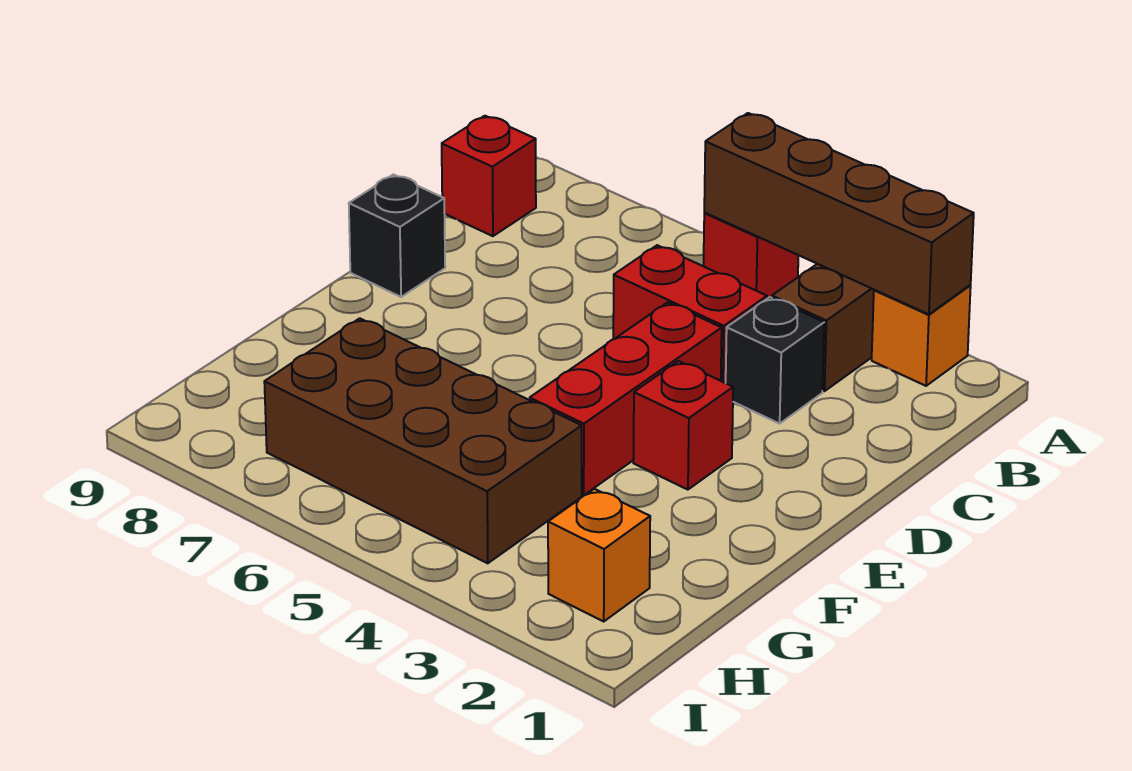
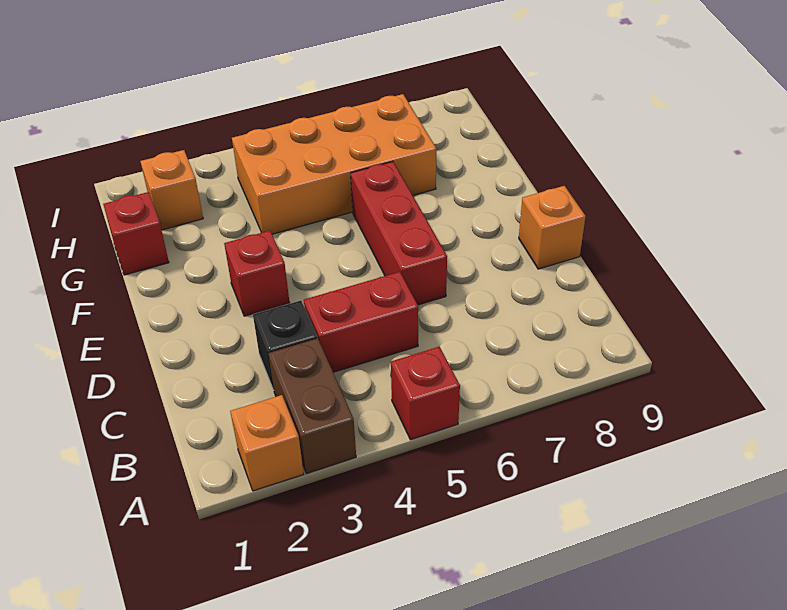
brown brick A2:A5 level 2 -> none
red brick B9 level 1 -> red brick G1 level 1
red brick D4:F4 level 1 -> red brick D6:F6 level 1
black brick D9 level 1 -> orange brick D9 level 1
brown brick G4:H7 level 1 -> orange brick G4:H7 level 1

